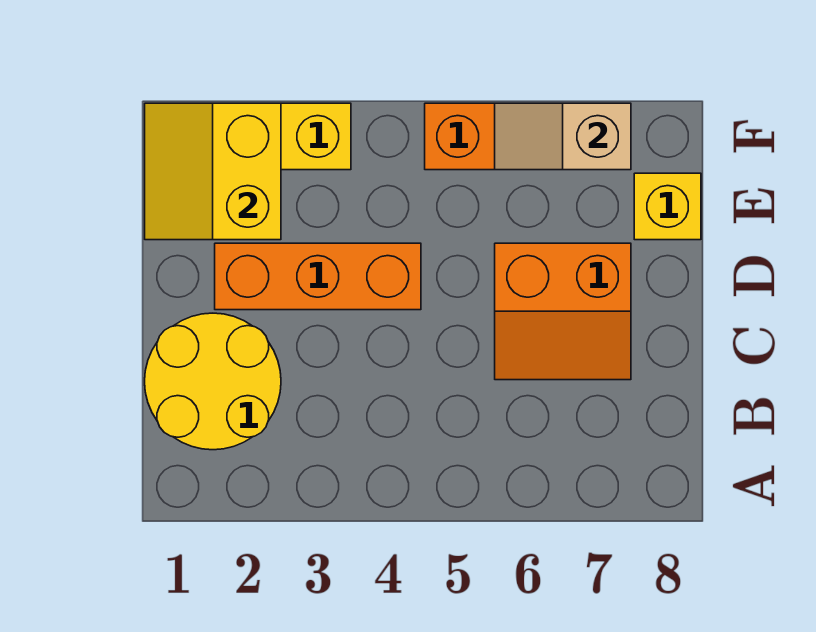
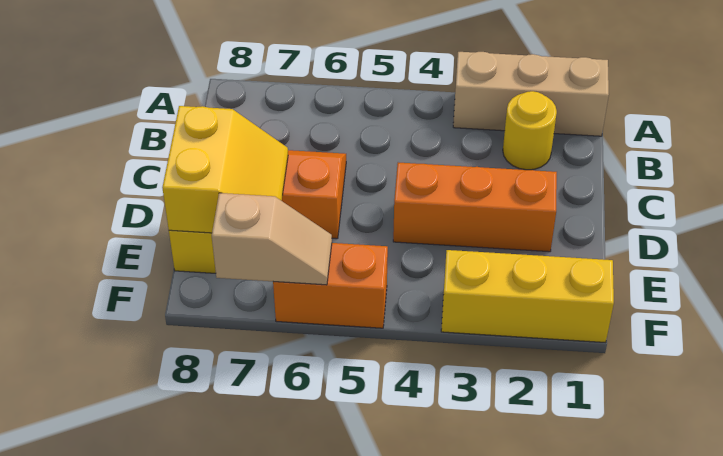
none -> tan brick A1:A3 level 1
yellow round brick B1:C2 level 1 -> yellow round brick B2 level 1
yellow slope E1:F2 level 2 top 2 -> yellow slope D7:E8 level 2 top 8

